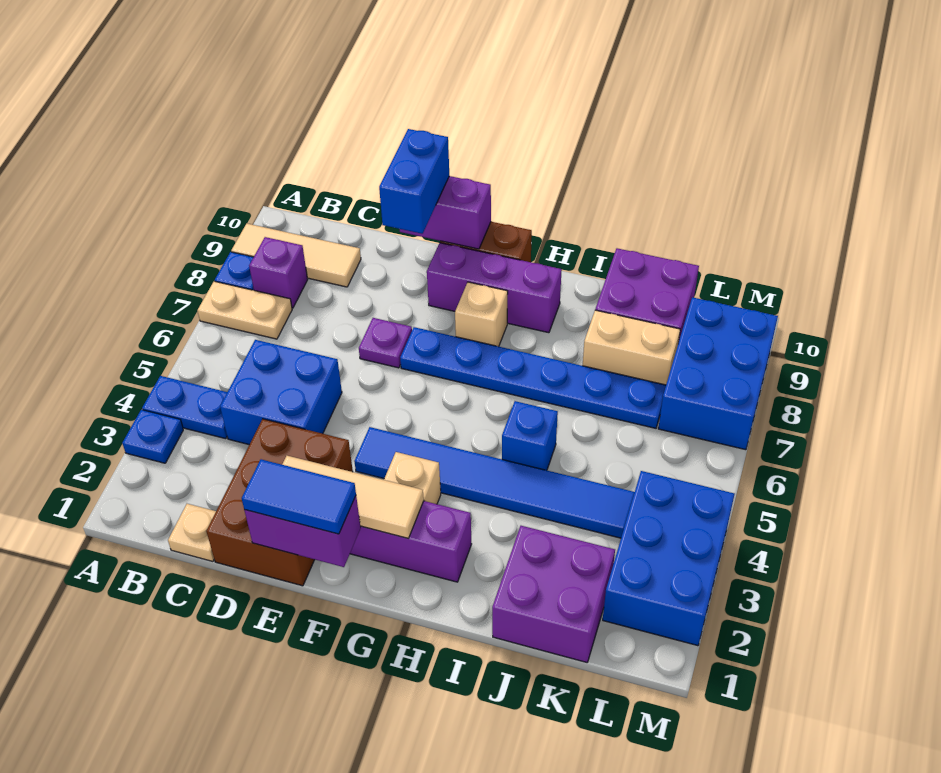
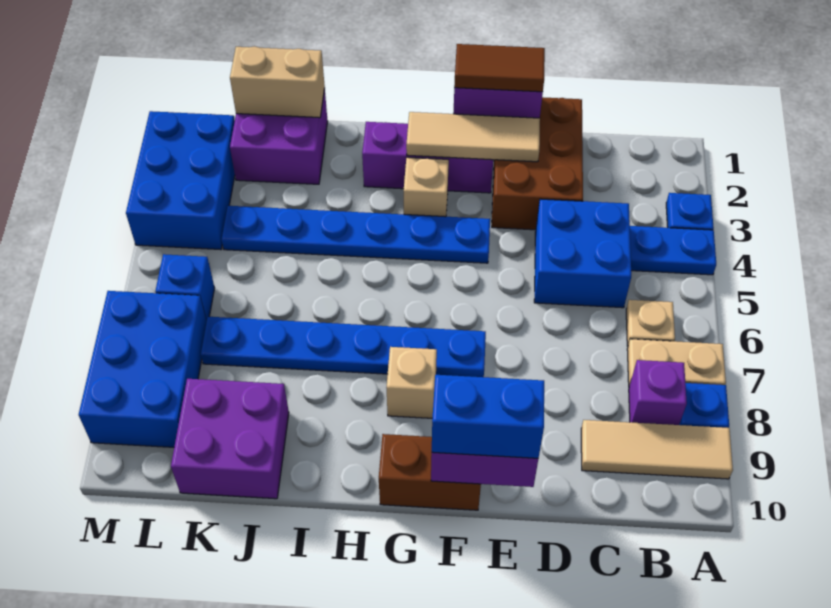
tan plate C1 level 1 -> tan plate B6 level 1
blue tile E1:F1 level 3 -> brown tile E1:F1 level 3
purple plate E7 level 1 -> none
blue brick E9:E10 level 3 -> blue brick E10:F10 level 3
blue tile F4:K4 level 1 -> blue plate F4:K4 level 1
purple brick F9:H9 level 1 -> none
blue brick I5 level 1 -> blue brick L6 level 1
tan brick J8:K8 level 1 -> tan brick J1:K1 level 2

